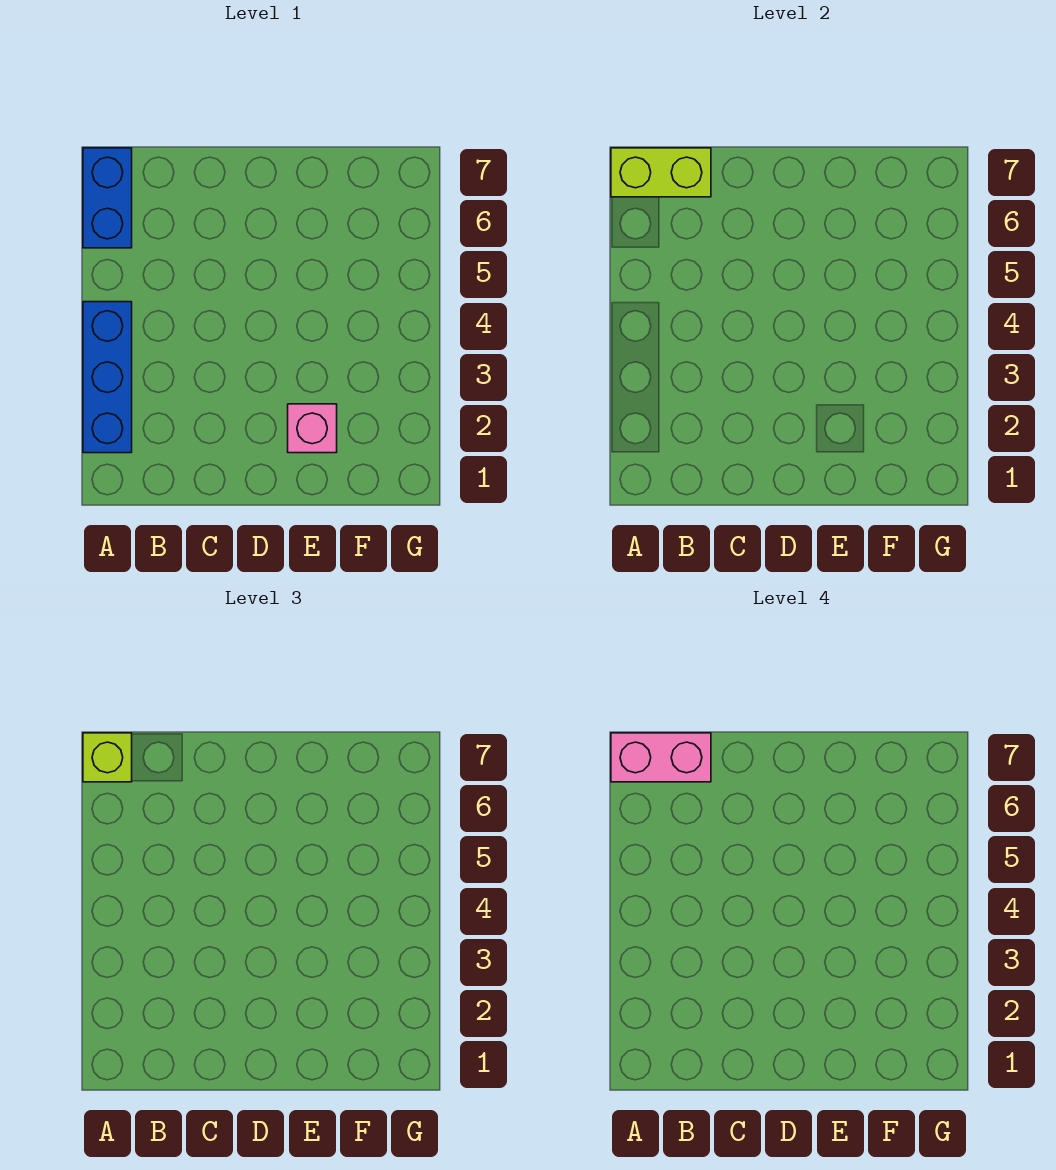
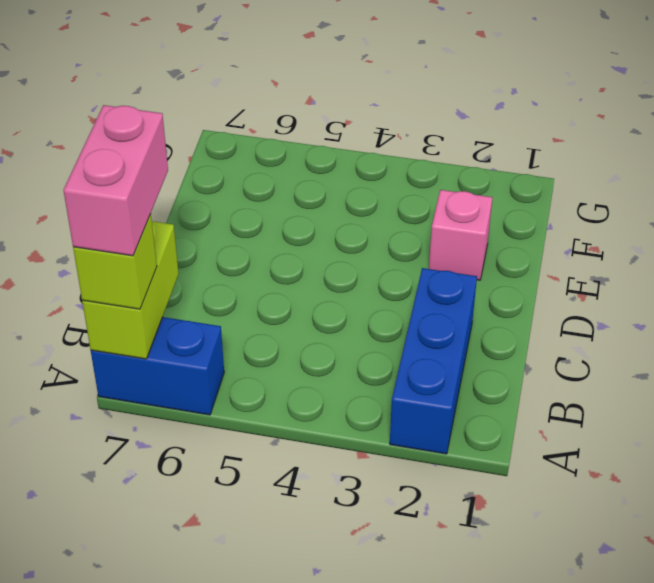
blue brick A2:A4 level 1 -> blue brick A2:C2 level 1

